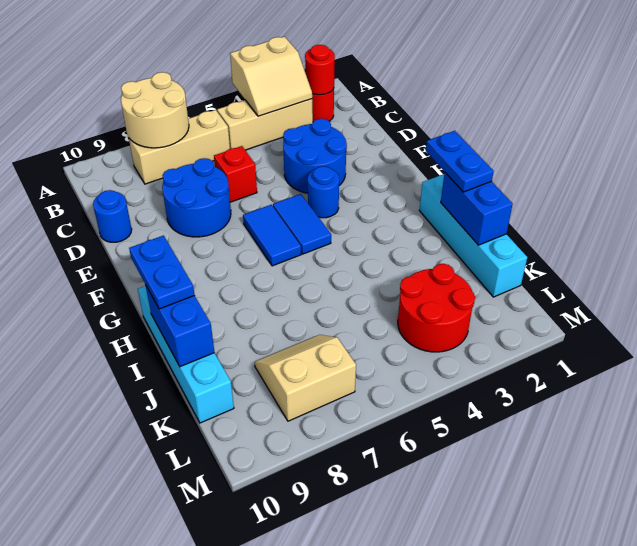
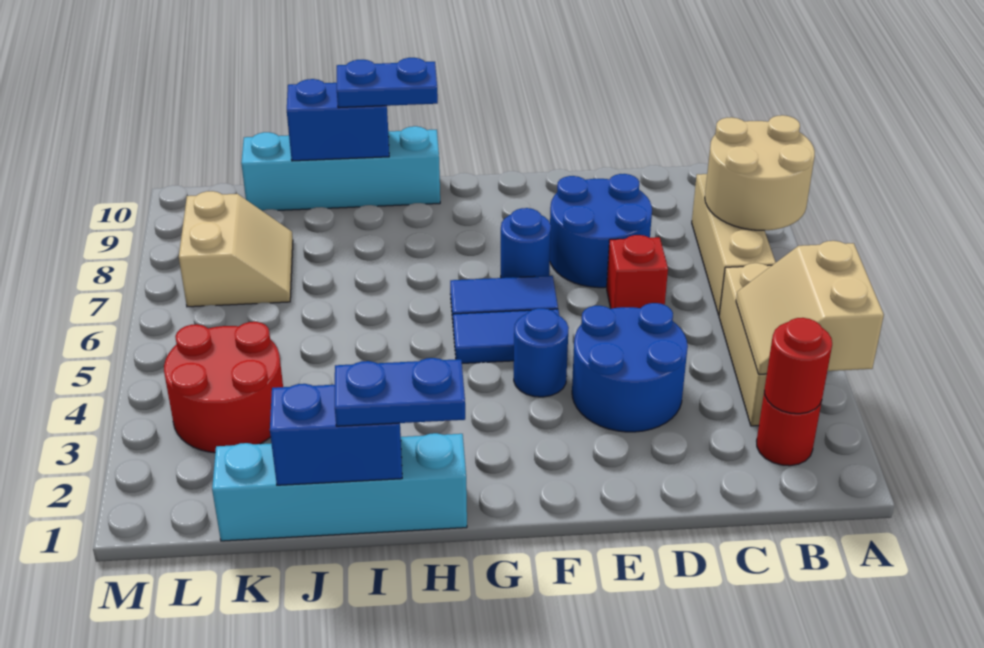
blue round brick D10 level 1 -> blue round brick F7 level 1

